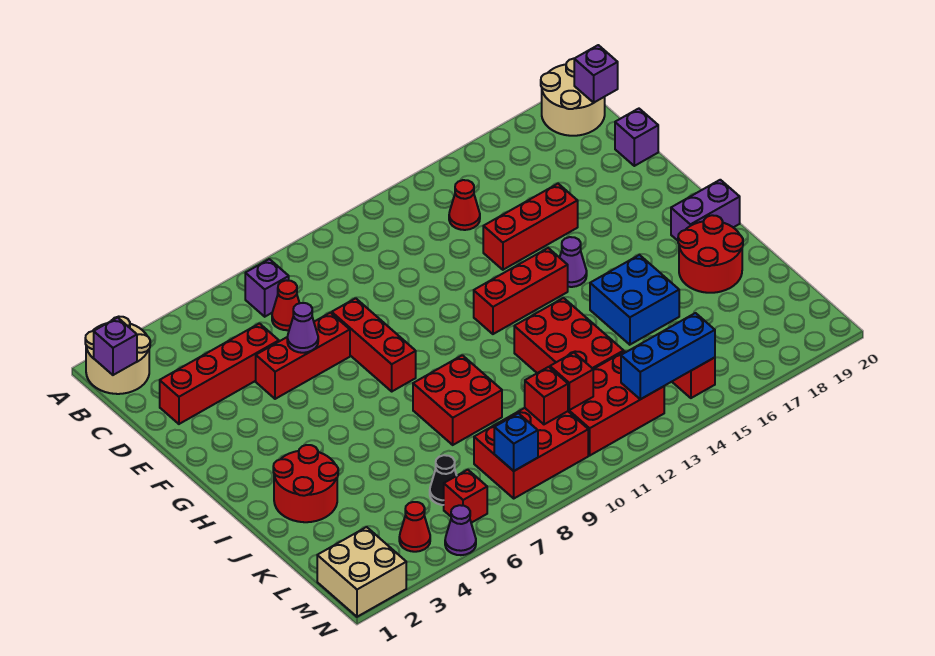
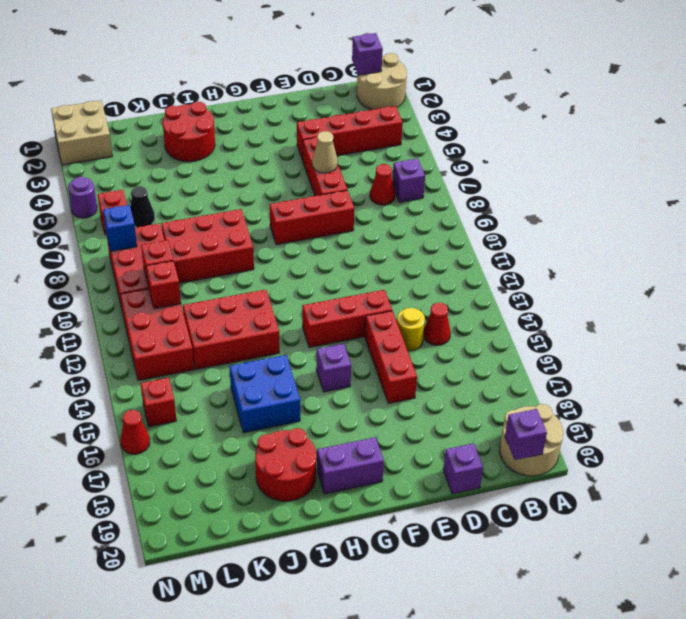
red brick D2:D5 level 1 -> red brick B4:E4 level 1
none -> yellow round brick D14 level 1
purple cone E6 level 2 -> tan cone E6 level 2
red brick G12:G14 level 1 -> red brick E13:G13 level 1
purple cone G15 level 1 -> purple brick G15 level 1
purple brick H19:H20 level 1 -> purple brick G19:H19 level 1
red brick I8:J9 level 1 -> red brick I8:K9 level 1
red cone M4 level 1 -> red cone N16 level 1
blue brick M13:M15 level 2 -> none
purple cone N5 level 1 -> purple round brick N5 level 1

